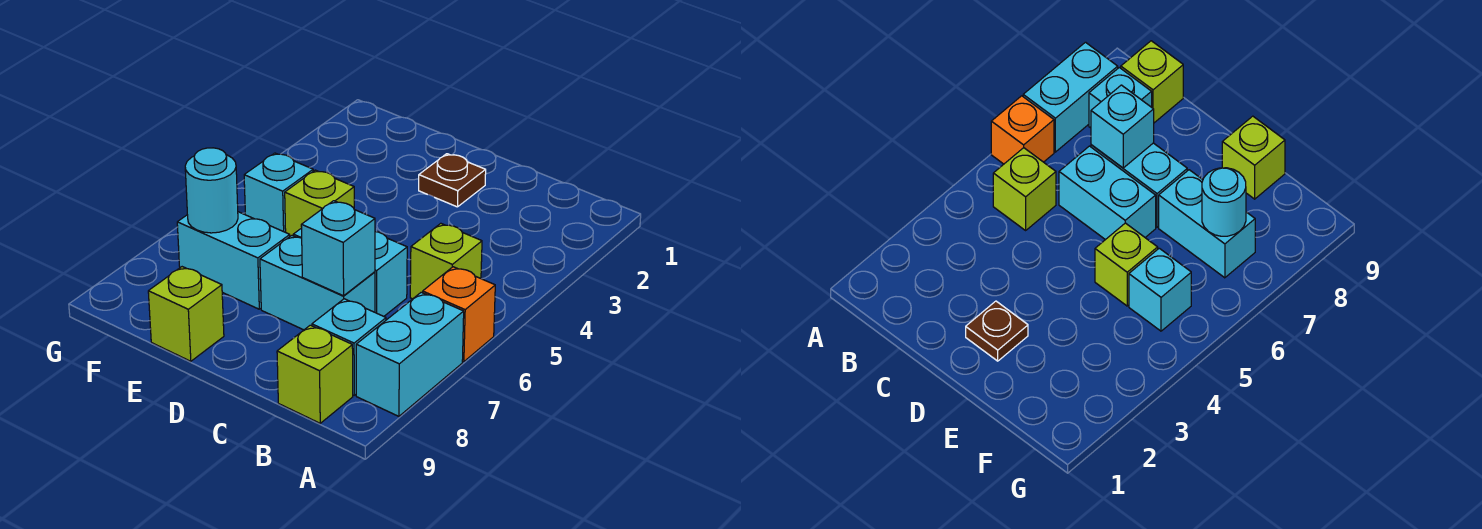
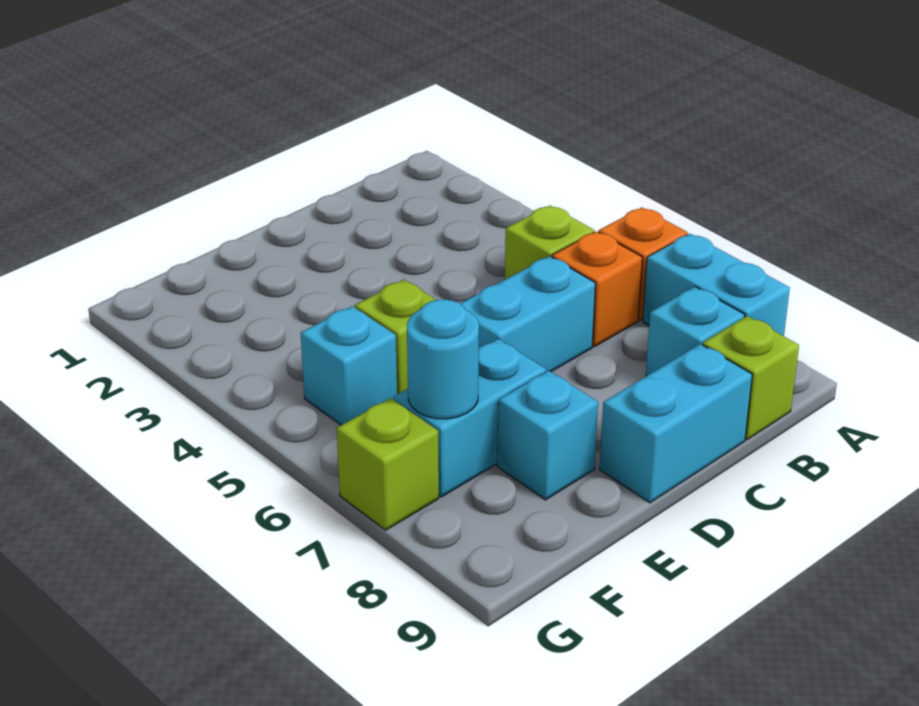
none -> orange brick B6 level 1
cyan brick C7:D7 level 1 -> cyan brick C9:D9 level 1
cyan brick C7 level 2 -> cyan brick E8 level 1
brown plate D2 level 1 -> none
lime brick E9 level 1 -> lime brick G7 level 1

